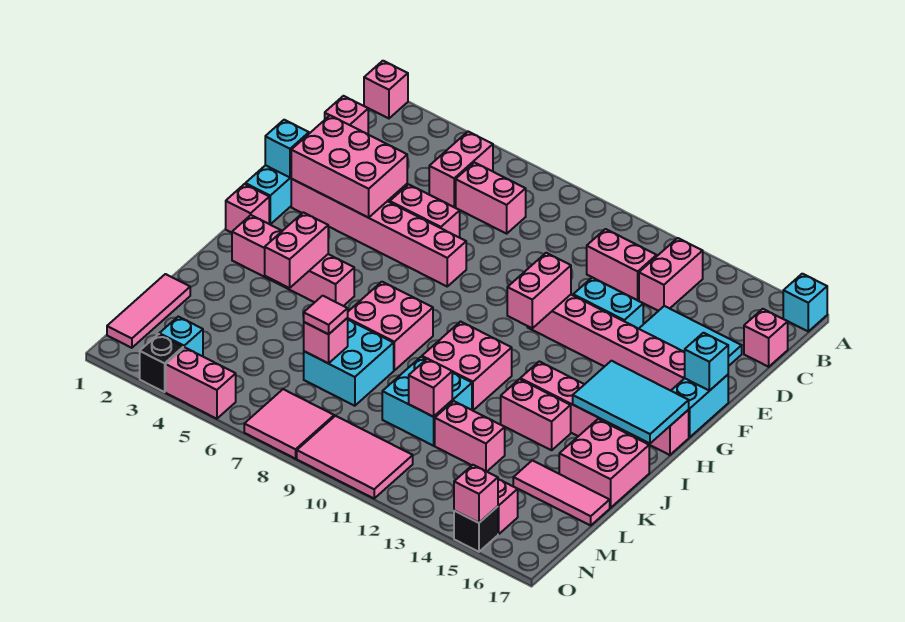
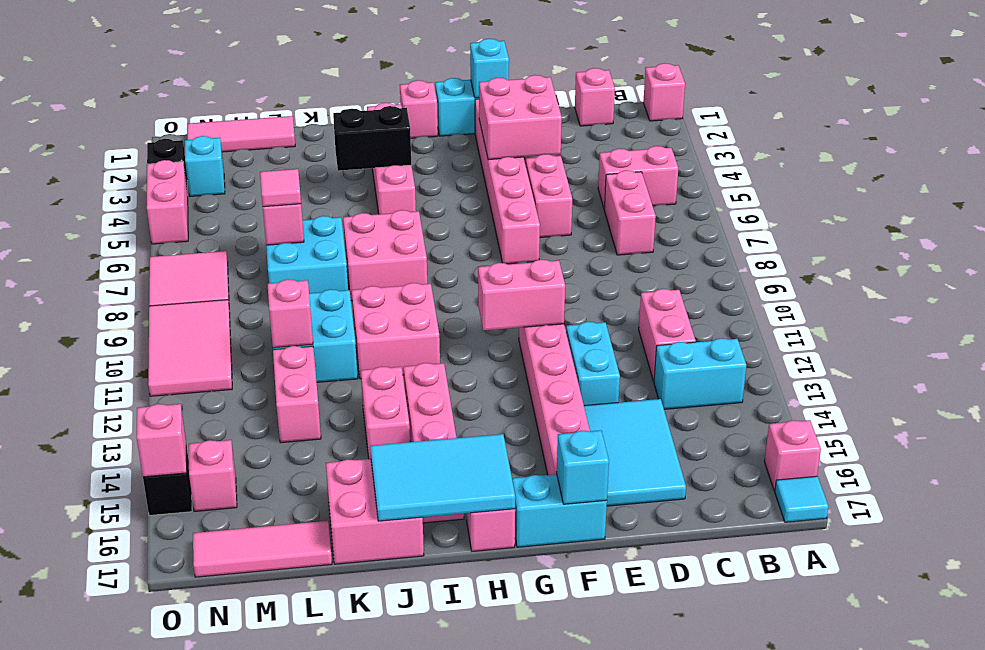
cyan brick A17 level 1 -> cyan tile A17 level 1
pink brick B13:C13 level 1 -> cyan brick B13:C13 level 1
pink brick C17 level 1 -> pink brick A16 level 1
pink brick E2:F4 level 2 -> pink brick E3:F4 level 2
cyan tile H15:I17 level 2 -> cyan tile H16:J17 level 2
pink brick I4:J4 level 2 -> black brick I4:J4 level 2
pink tile L15:L17 level 1 -> pink tile L17:N17 level 1

